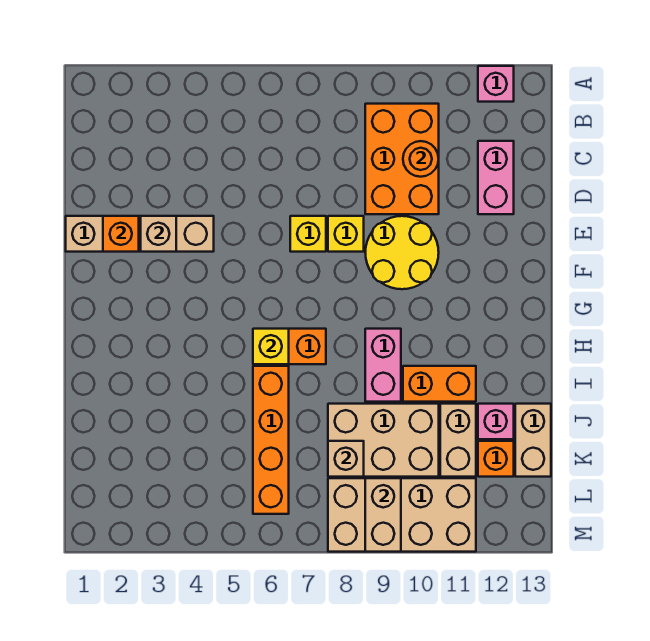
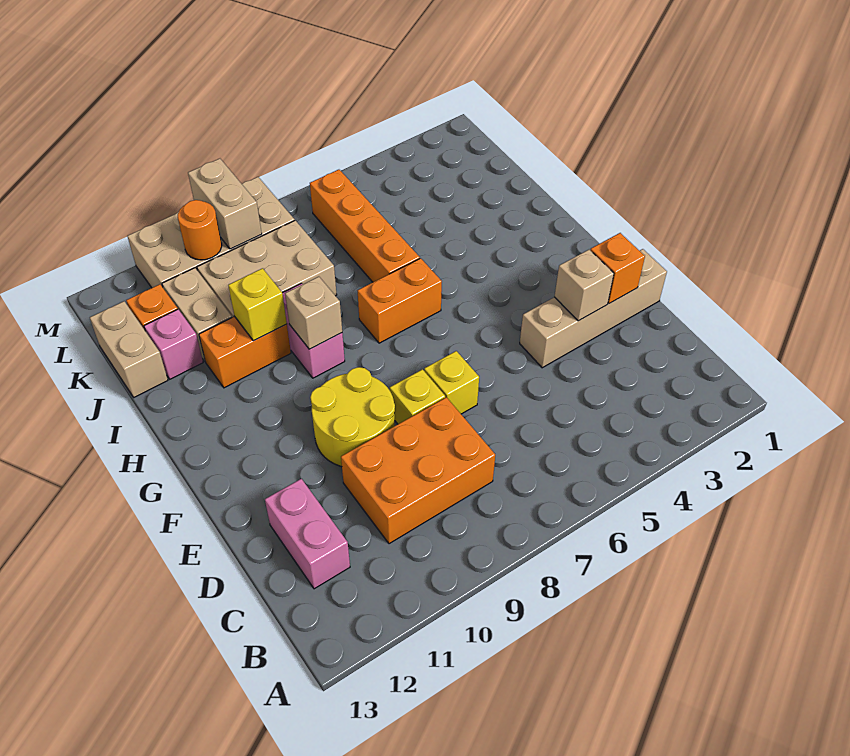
pink brick A12 level 1 -> none
orange brick B9:D10 level 1 -> orange brick C8:D10 level 1
orange round brick C10 level 2 -> orange round brick L10 level 2
yellow brick H6 level 2 -> yellow brick I10 level 2
tan brick K8 level 2 -> tan brick H9 level 2

